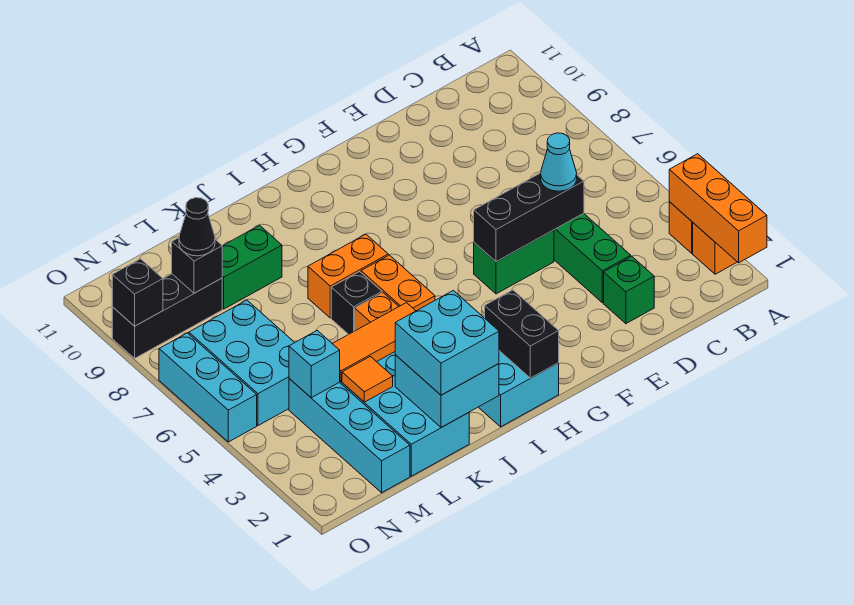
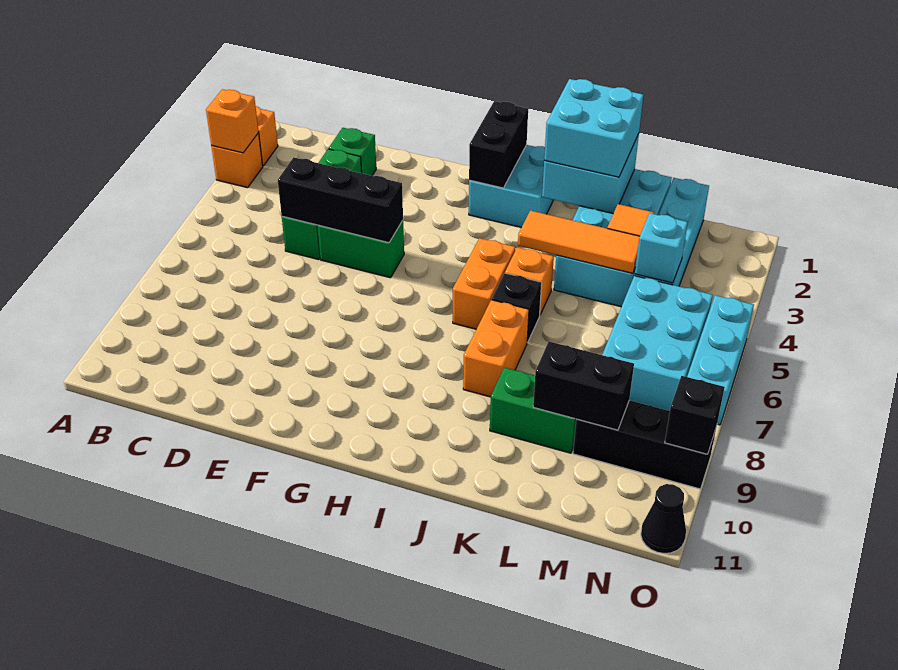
orange brick A1:A3 level 2 -> orange brick A3 level 2
cyan cone D5 level 3 -> none
orange brick I7:J7 level 1 -> orange brick J7:J8 level 1
black brick M9 level 2 -> black brick L9:M9 level 2
black cone M9 level 3 -> black cone O11 level 1

